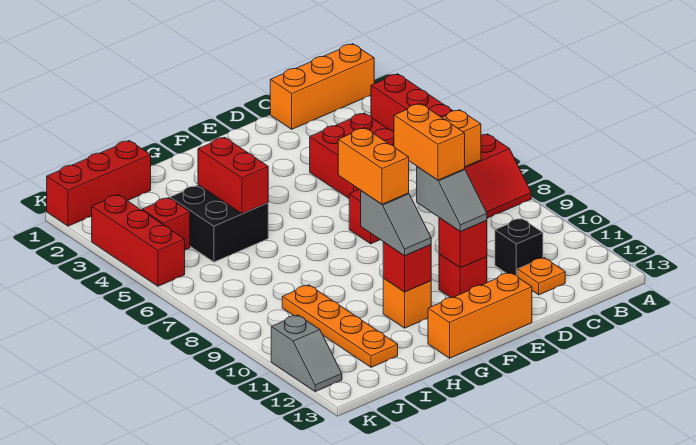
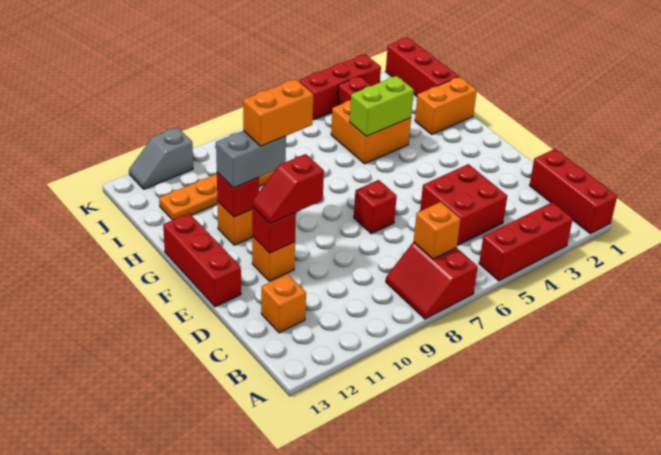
orange brick A1:C1 level 1 -> red brick A1:C1 level 1
black brick C11 level 1 -> none
orange plate C12 level 1 -> orange brick C12 level 1
orange brick E9:E10 level 4 -> orange brick H1:H2 level 1
grey slope E10:E11 level 3 top 10 -> red slope E10:E11 level 3 top 10
red brick E11 level 1 -> orange brick E11 level 1
orange brick E13:G13 level 1 -> red brick E13:G13 level 1
grey slope G10:G11 level 3 top 10 -> grey brick G10:G11 level 3
black brick H4:I5 level 1 -> orange brick H4:I5 level 1
red brick H4:H5 level 2 -> lime brick H4:H5 level 2

